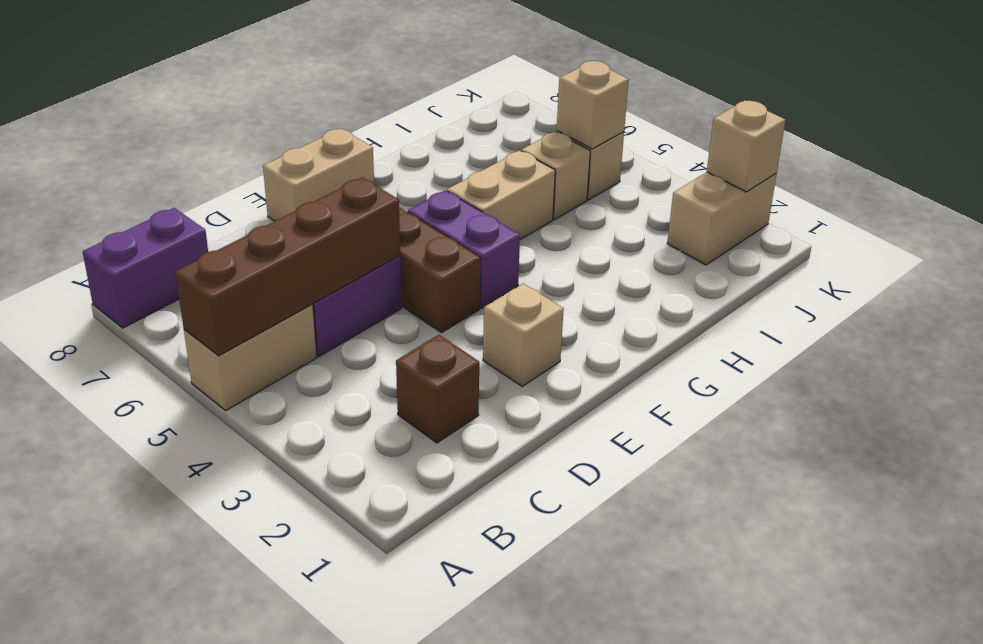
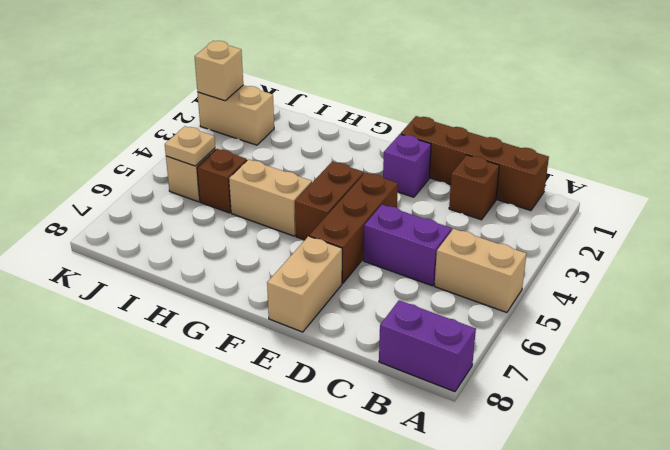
brown brick A5:D5 level 2 -> brown brick B1:E1 level 1
tan brick E2 level 1 -> purple brick E2 level 1
tan brick E8:F8 level 1 -> tan brick E7:E8 level 1
purple brick F4:F5 level 1 -> brown brick F4:F5 level 1
tan brick I5 level 1 -> brown brick I5 level 1
tan brick J5 level 2 -> tan plate J5 level 2

